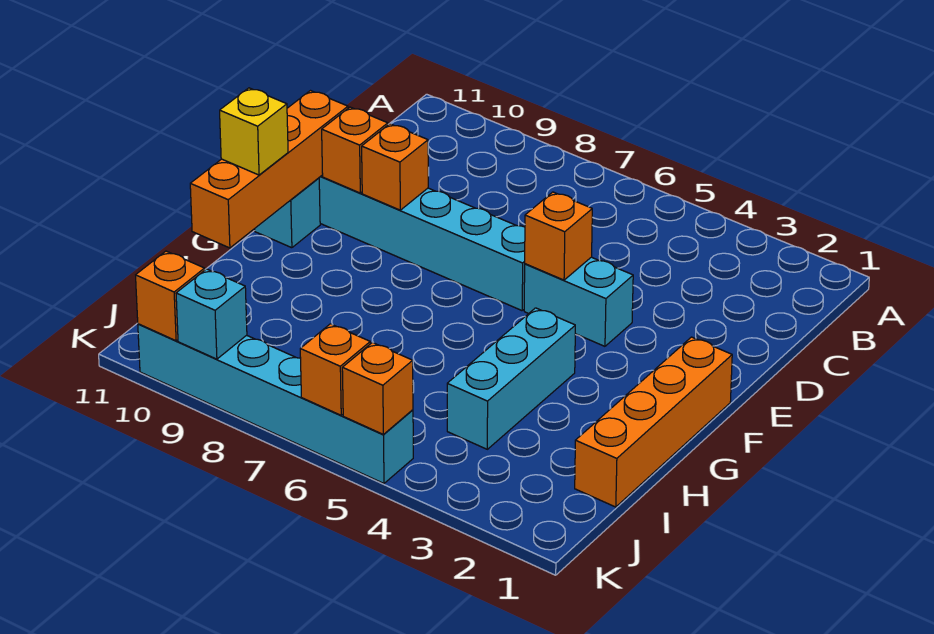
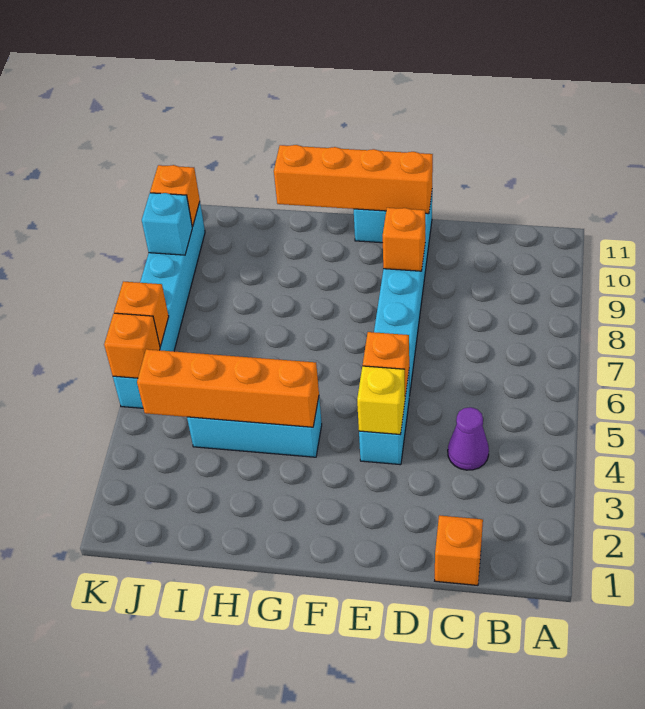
none -> purple cone C4 level 1
orange brick E10 level 2 -> orange brick C1 level 1
orange brick F1:I1 level 1 -> orange brick G4:J4 level 2
yellow brick G11 level 3 -> yellow brick E4 level 2

